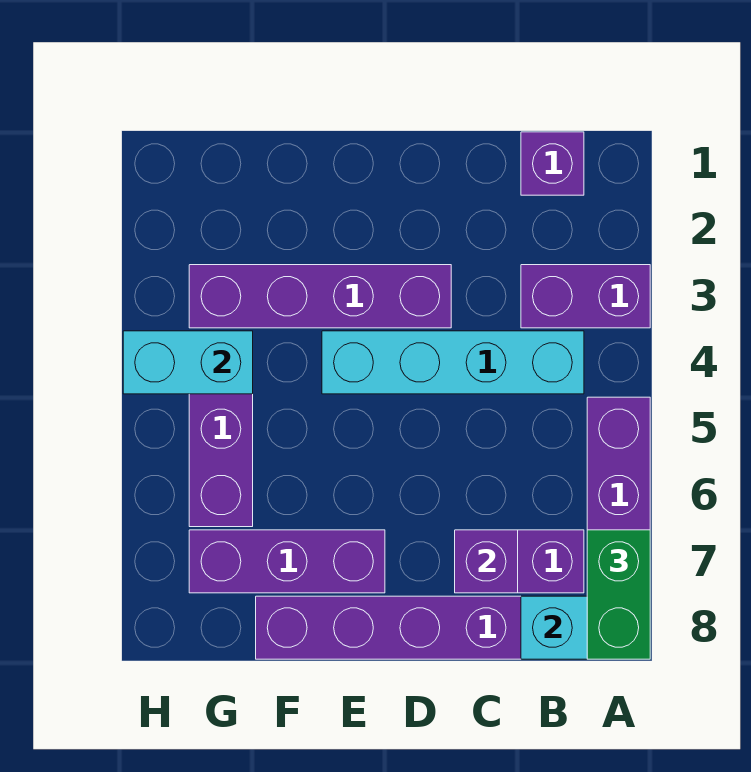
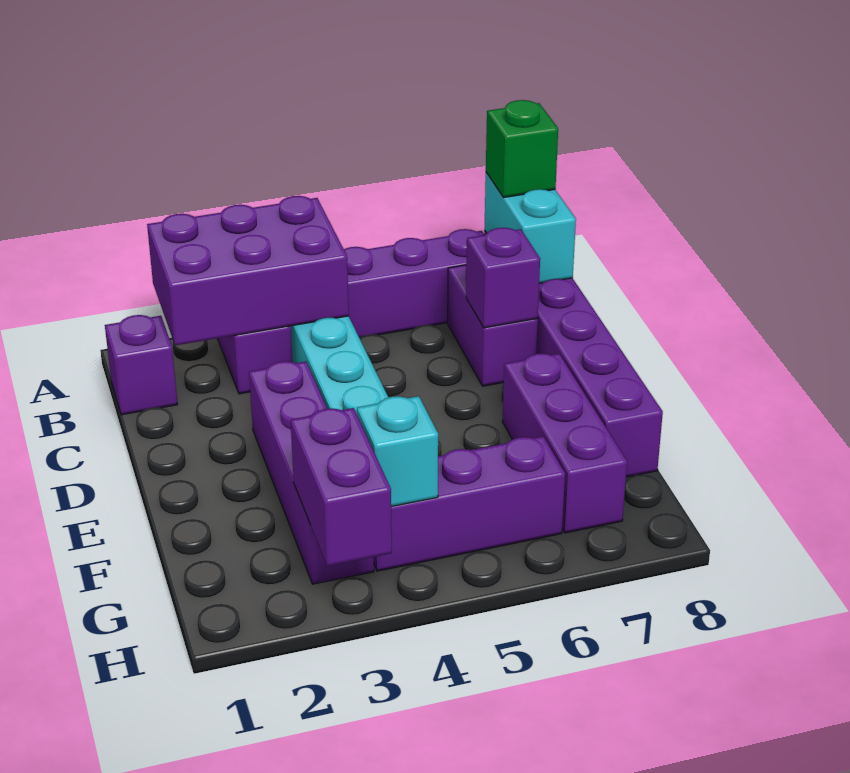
none -> purple brick A2:B4 level 2
green brick A7:A8 level 3 -> green brick A8 level 3
none -> purple brick G3:H3 level 2
cyan brick G4:H4 level 2 -> cyan brick G4 level 2

